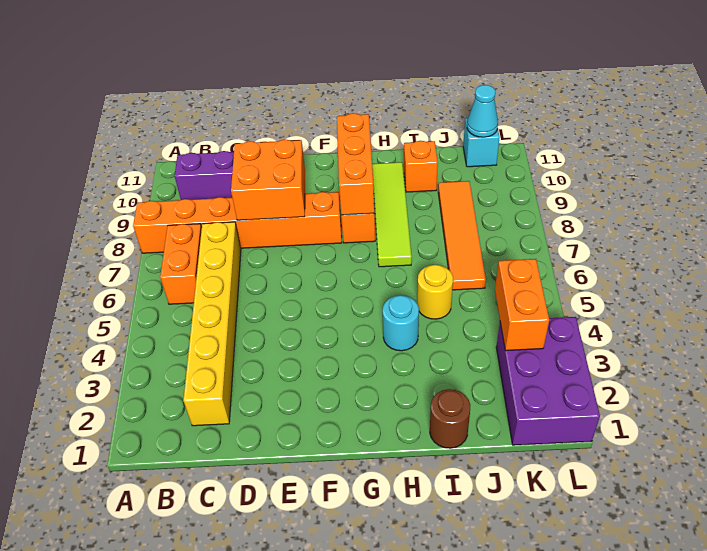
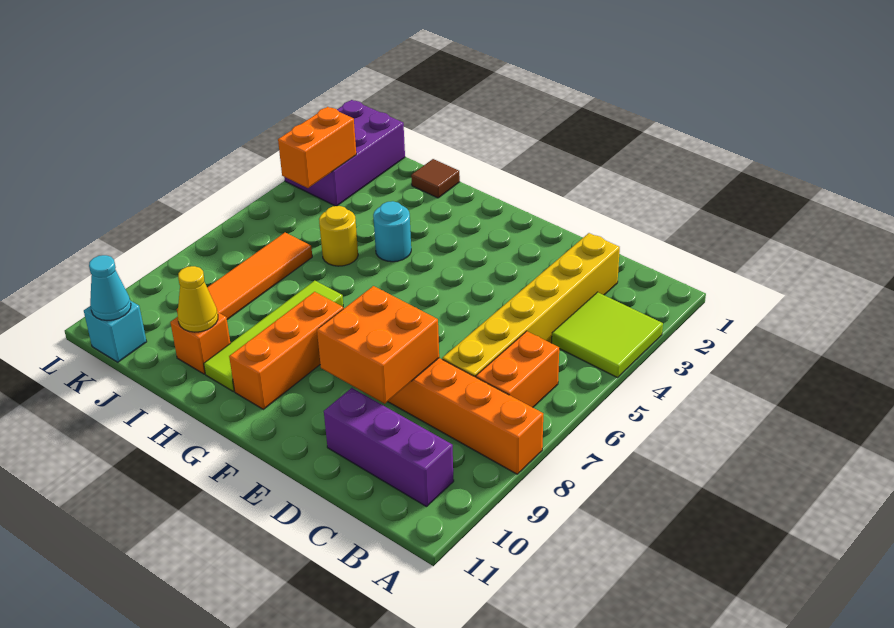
none -> lime tile A3:B4 level 1
orange brick G8:G10 level 2 -> none
brown round brick I1 level 1 -> brown tile I1 level 1
none -> yellow cone I10 level 2

